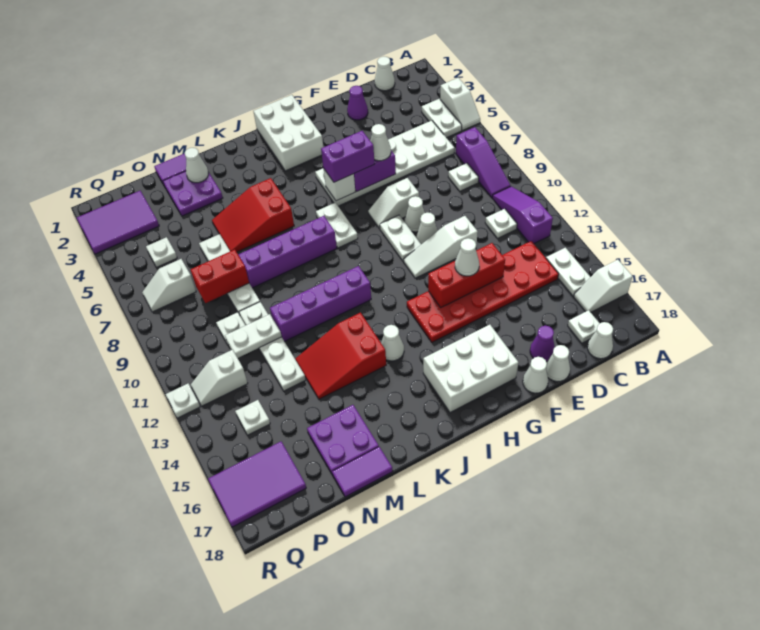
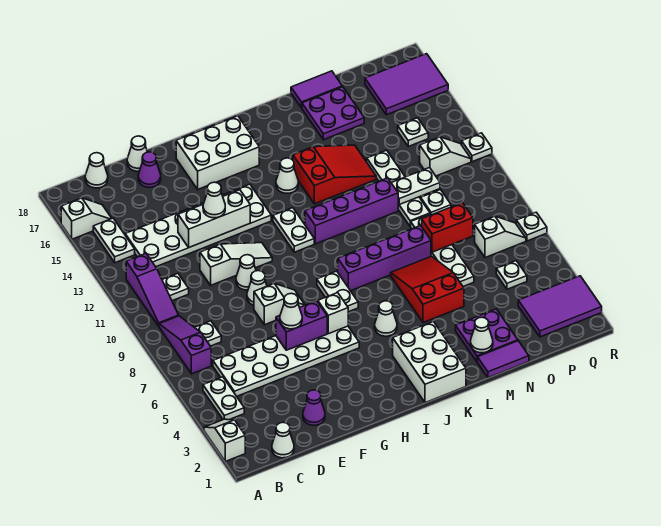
white slope A4:A5 level 1 top 4 -> white slope A2:A3 level 1 top 2
red plate C13:H14 level 1 -> white plate C13:H14 level 1
white plate C17 level 1 -> white plate R7 level 1
red brick E13:G13 level 2 -> white brick E13:G13 level 2
white cone F18 level 1 -> white cone J5 level 1
purple brick G6:H6 level 3 -> none
white plate G9:G10 level 1 -> white plate I11:I12 level 1
white brick H1:I3 level 1 -> white brick J1:K3 level 1
red slope K5:M6 level 1 top K -> red slope L5:M7 level 1 top 5

